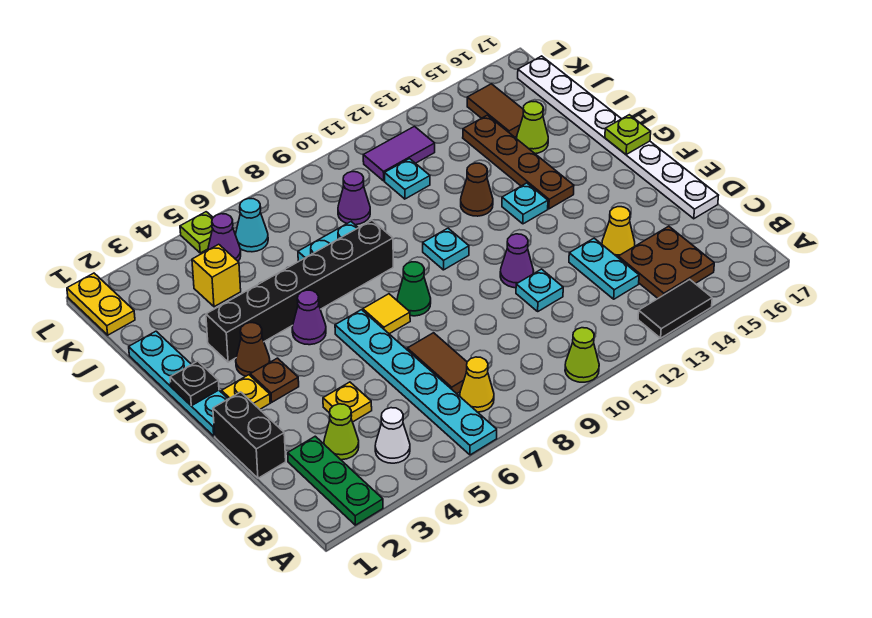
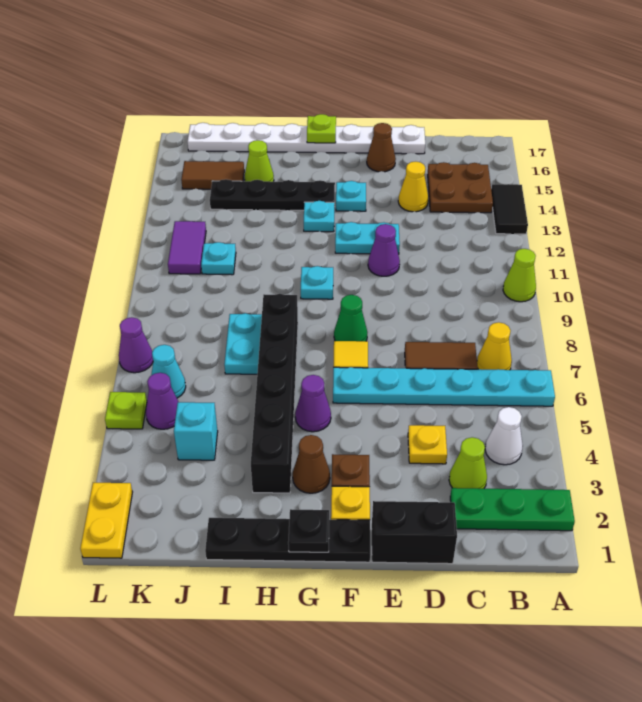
cyan plate C13:D13 level 1 -> cyan plate E12:F12 level 1
cyan plate D11 level 1 -> cyan plate F14 level 1
cyan plate F1:I1 level 1 -> black plate F1:I1 level 1
brown plate G14:J14 level 1 -> black plate G14:J14 level 1
brown cone H12 level 1 -> brown cone E16 level 1
yellow brick J4 level 1 -> cyan brick J4 level 1
purple cone J9 level 1 -> purple cone L7 level 1
yellow plate K1:L1 level 1 -> yellow plate L1:L2 level 1

